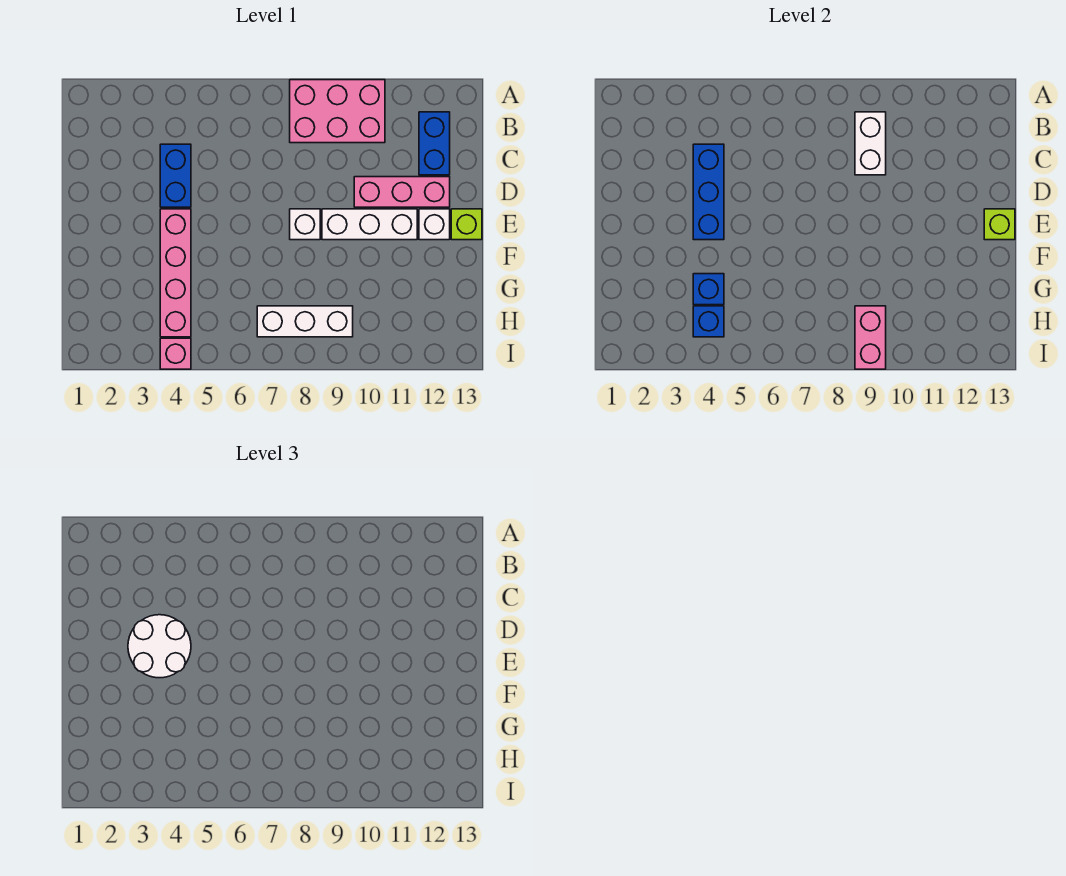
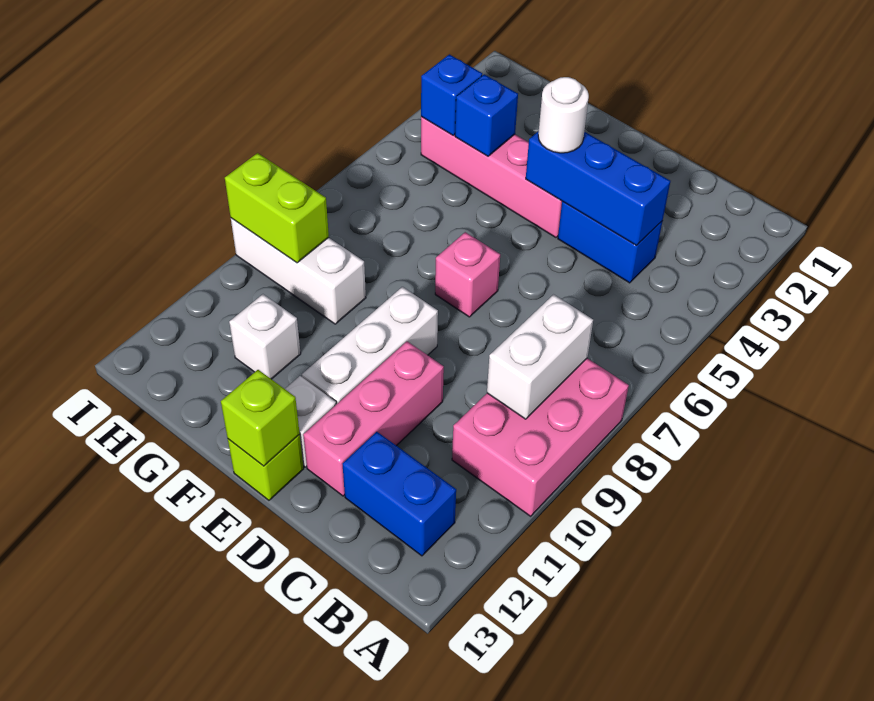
white brick B9:C9 level 2 -> white brick B8:B9 level 2
white round brick D3:E4 level 3 -> white round brick E4 level 3
white brick E8 level 1 -> white brick G11 level 1
white brick H7:H9 level 1 -> white brick G9:I9 level 1
pink brick H9:I9 level 2 -> lime brick H9:I9 level 2
pink brick I4 level 1 -> pink brick E7 level 1

